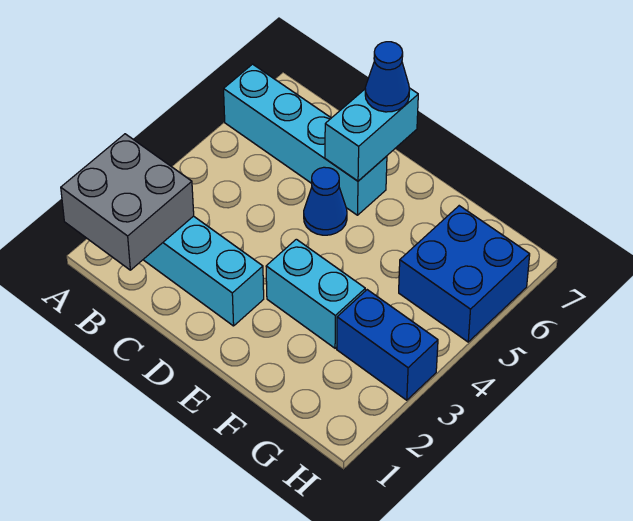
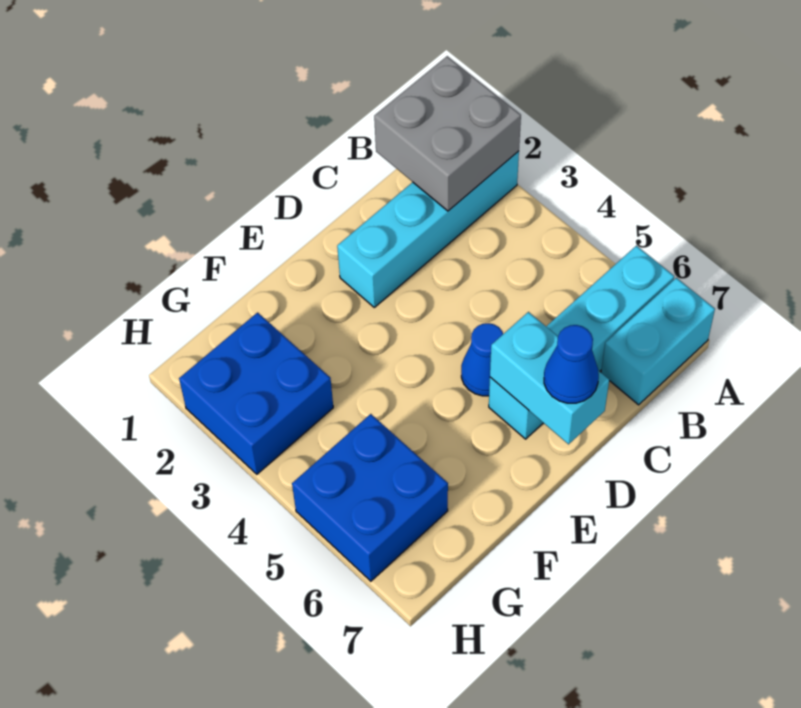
cyan brick E3:F3 level 1 -> cyan brick A7:B7 level 1
blue brick G3:H3 level 1 -> blue brick G2:H3 level 1

